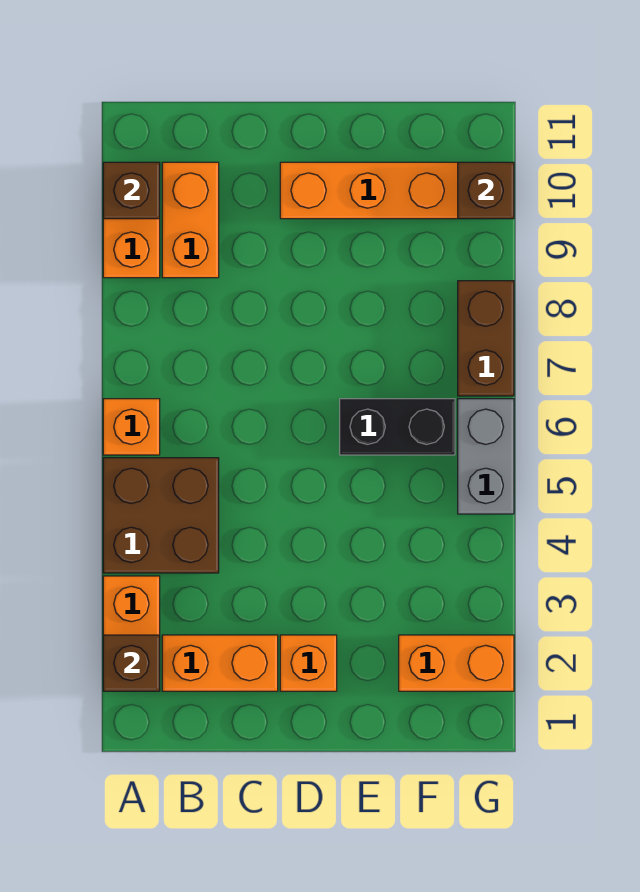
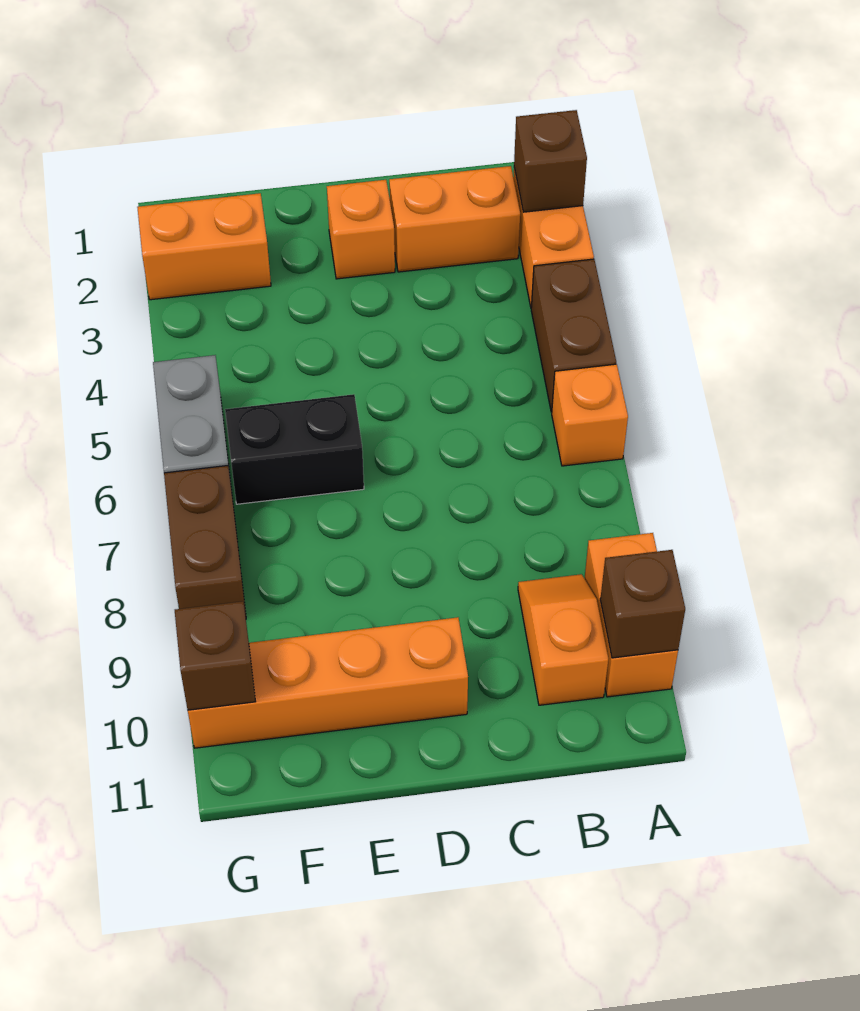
brown brick A4:B5 level 1 -> brown brick A4:A5 level 1
orange brick B9:B10 level 1 -> orange slope B9:B10 level 1 top 10

